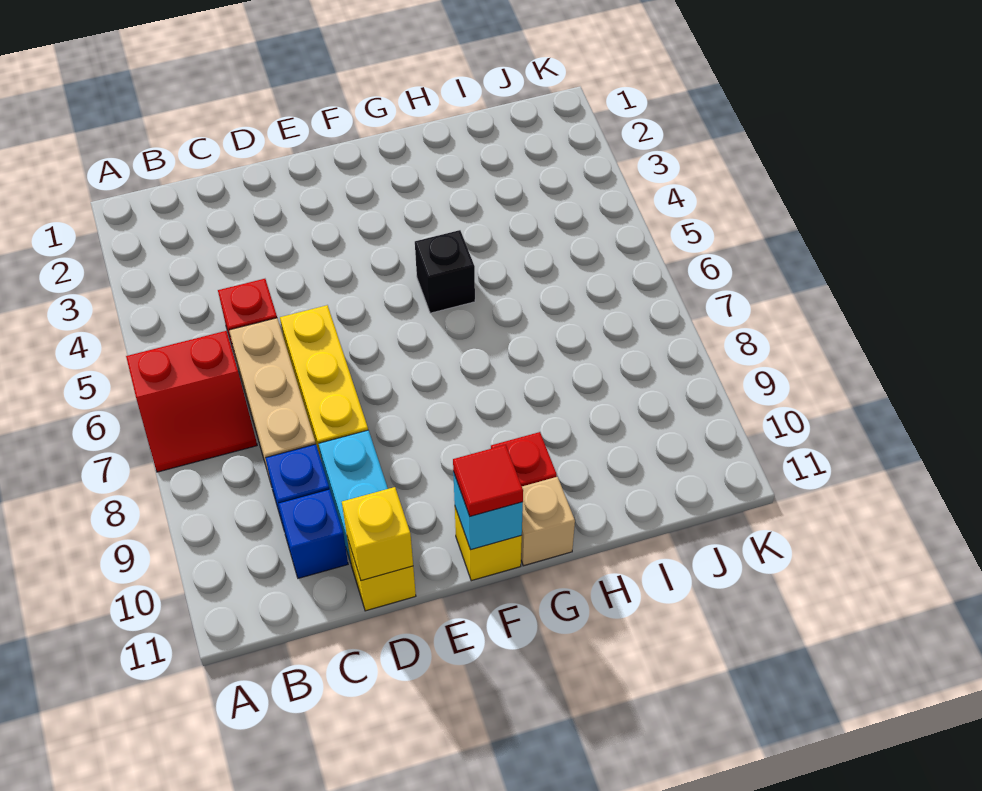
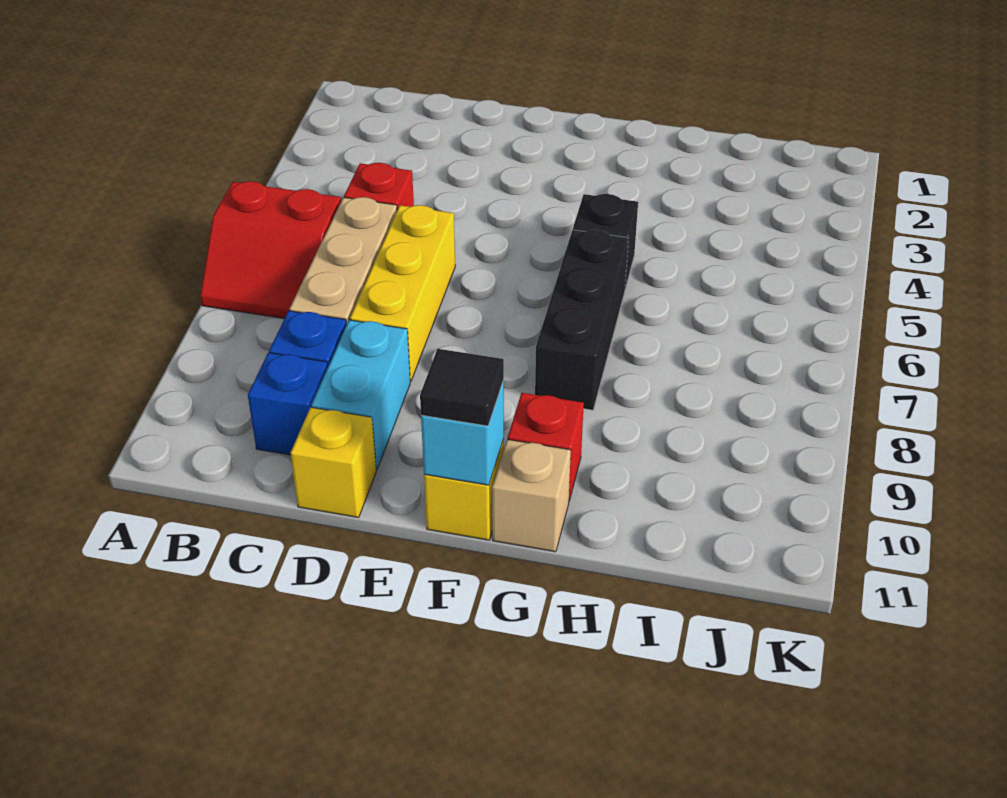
yellow brick D11 level 2 -> none
red tile F11 level 3 -> black tile F11 level 3
none -> black brick G6:G8 level 1

